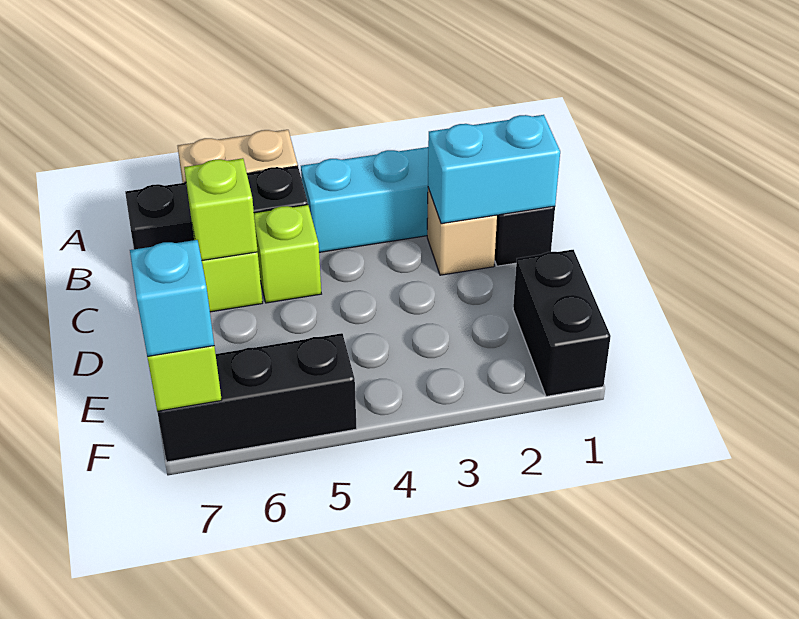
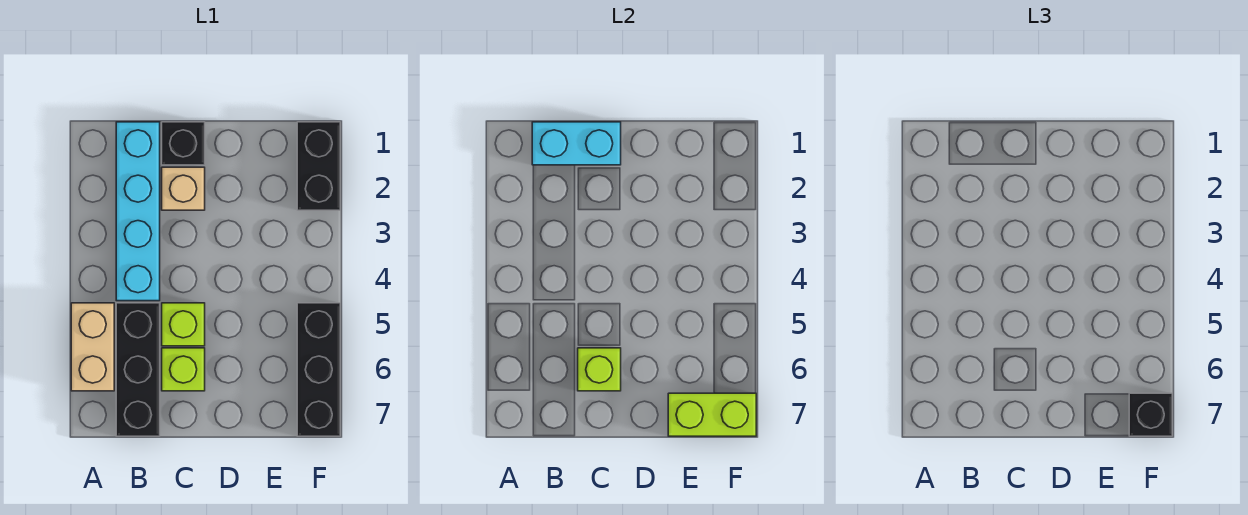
cyan brick C1:C2 level 2 -> cyan brick B1:C1 level 2
black brick E1:F1 level 1 -> black brick F1:F2 level 1
cyan brick F7 level 3 -> black brick F7 level 3

